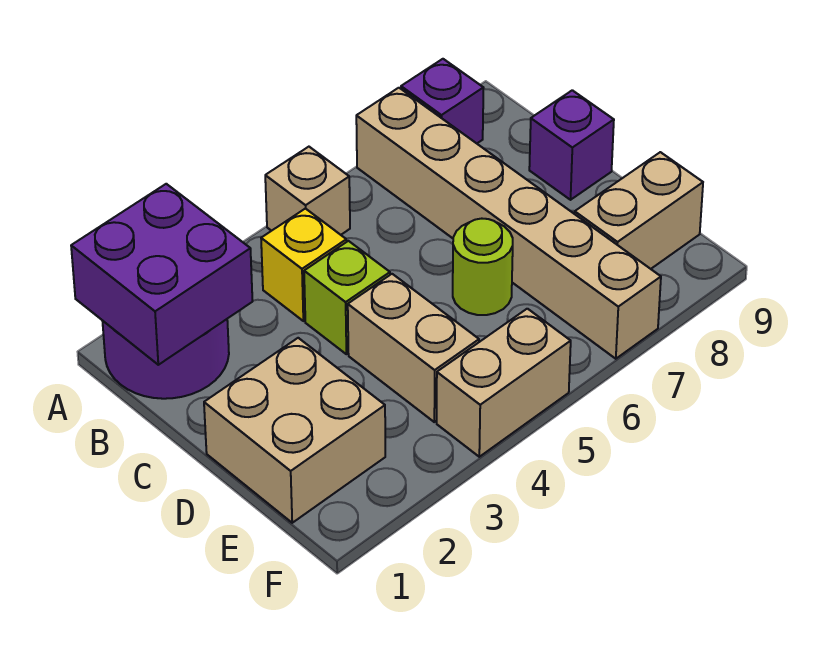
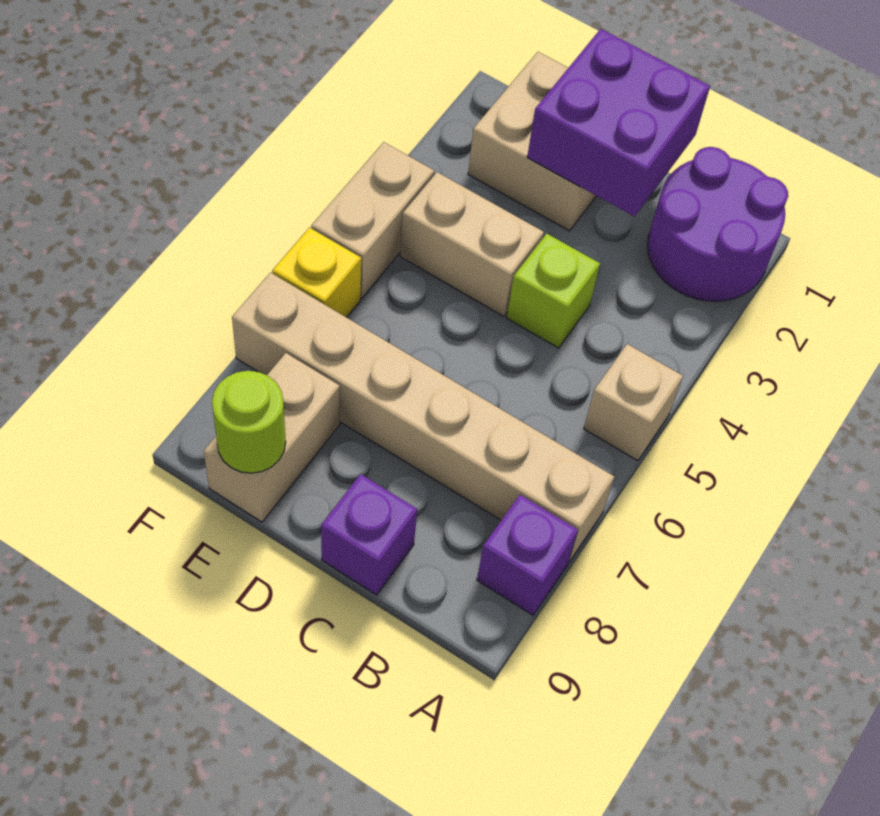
purple brick A1:B2 level 2 -> purple brick C1:D2 level 2
yellow brick B4 level 1 -> yellow brick F6 level 1
lime round brick D6 level 1 -> lime round brick E9 level 2

